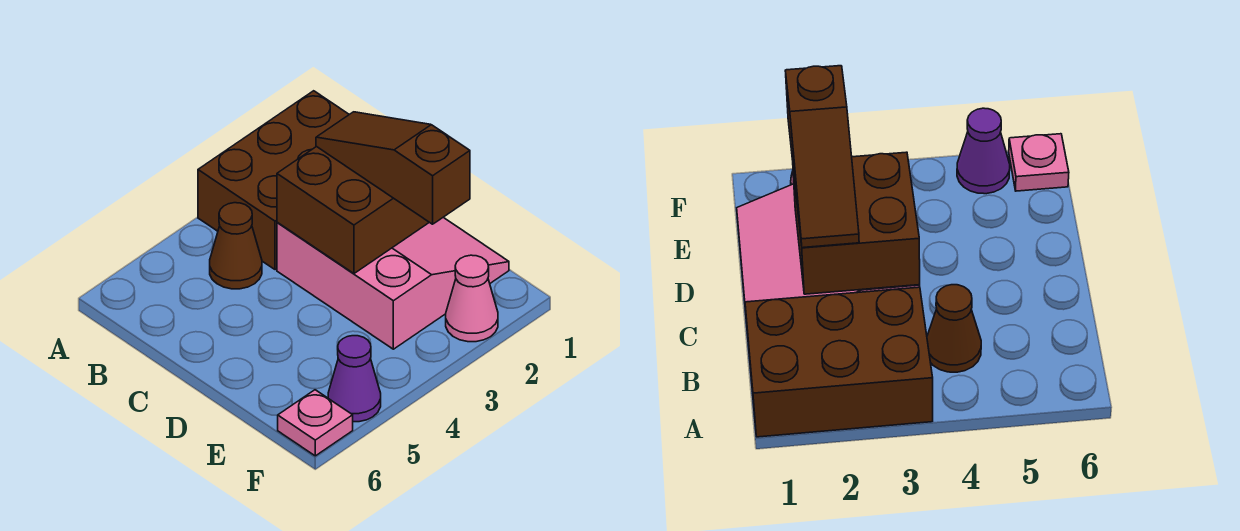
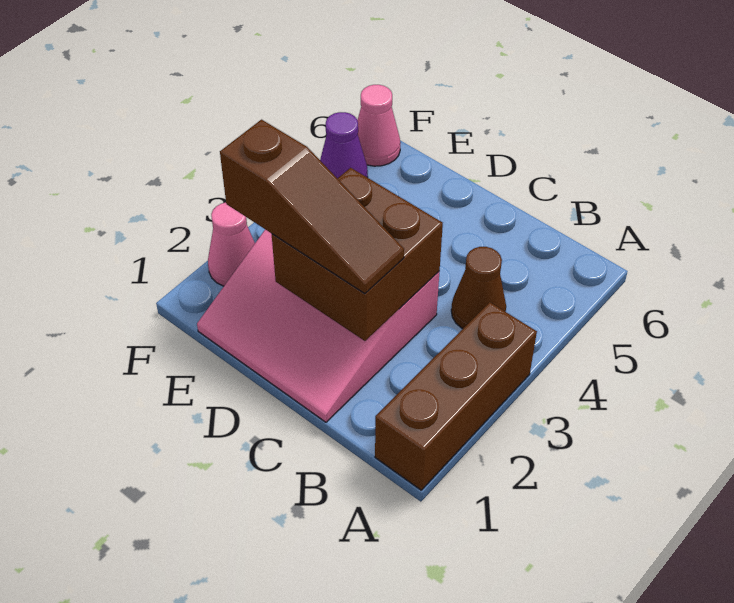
brown brick A1:B3 level 1 -> brown brick A1:A3 level 1
pink plate F6 level 1 -> pink cone F6 level 1

